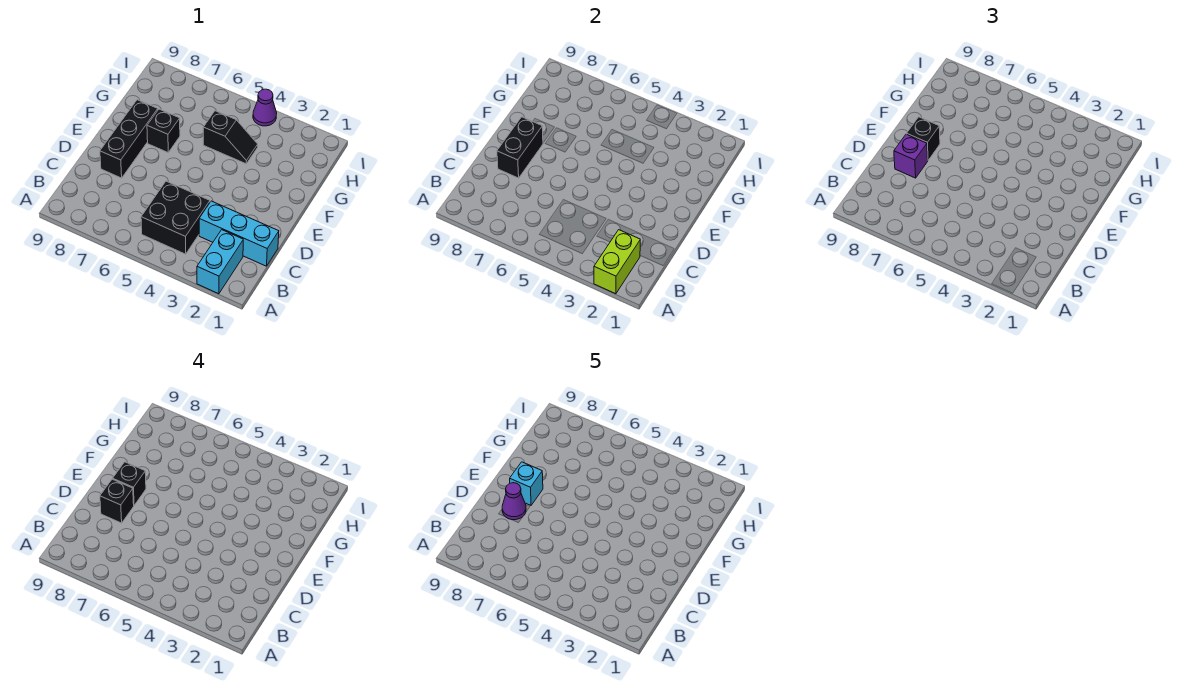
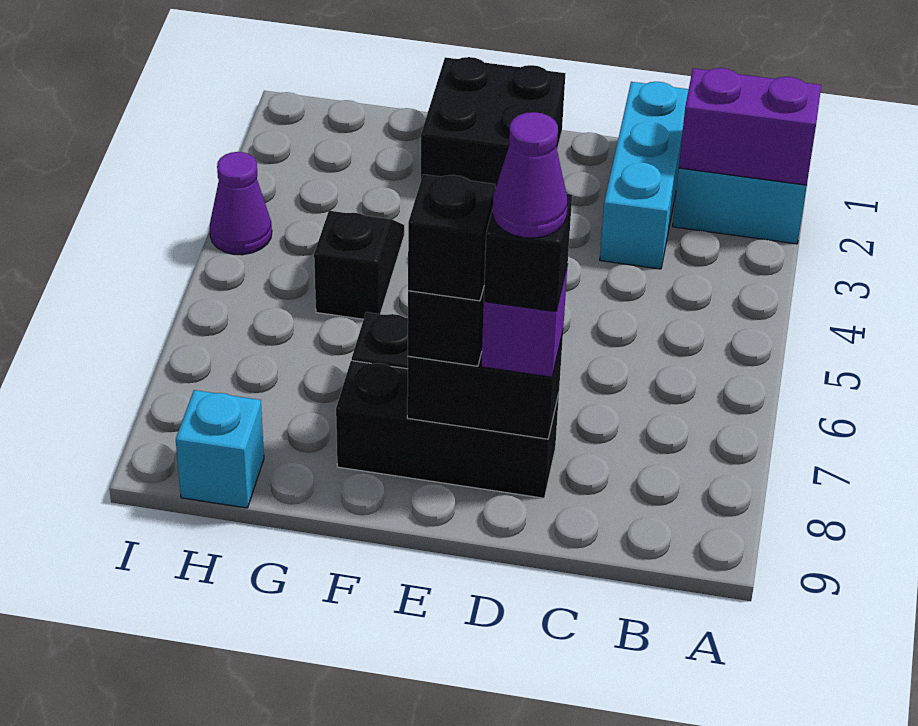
lime brick A2:B2 level 2 -> purple brick A2:B2 level 2
black brick B4:C5 level 1 -> black brick E1:F2 level 1
cyan brick E8 level 5 -> cyan brick H9 level 1

